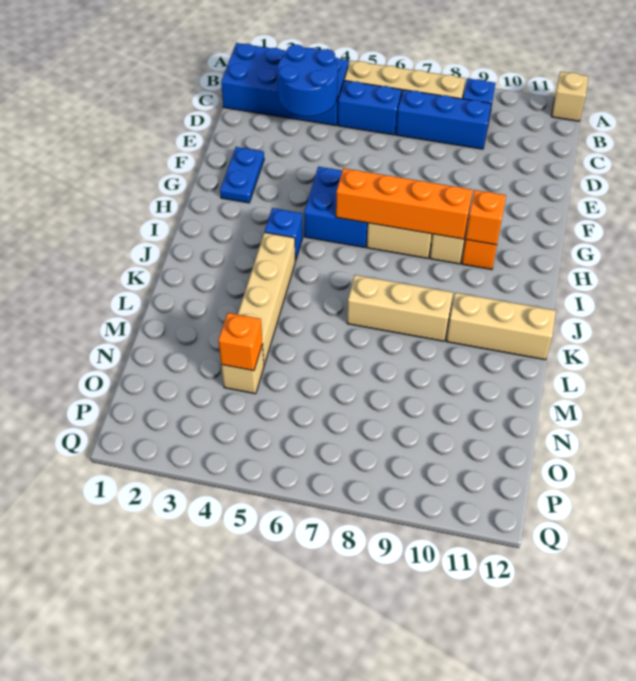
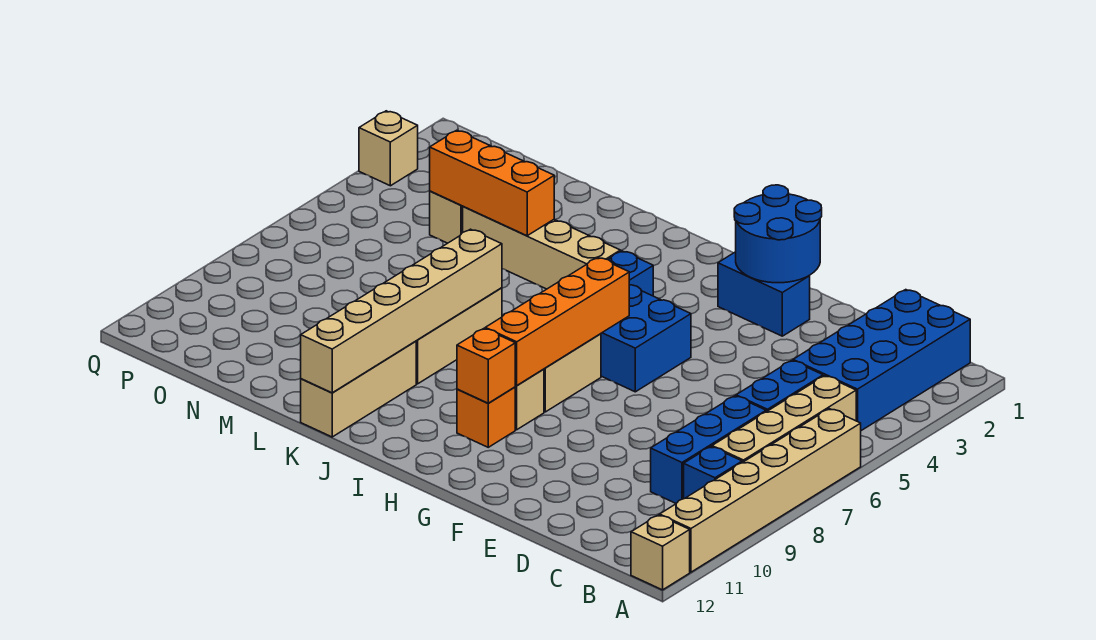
none -> tan brick A6:A11 level 1
blue round brick C3:D4 level 2 -> blue round brick F1:G2 level 2
blue plate F2:G2 level 1 -> blue brick F2:G2 level 1
none -> tan brick K7:K12 level 2
orange brick N4 level 2 -> orange brick L4:N4 level 2
none -> tan brick Q3 level 1

